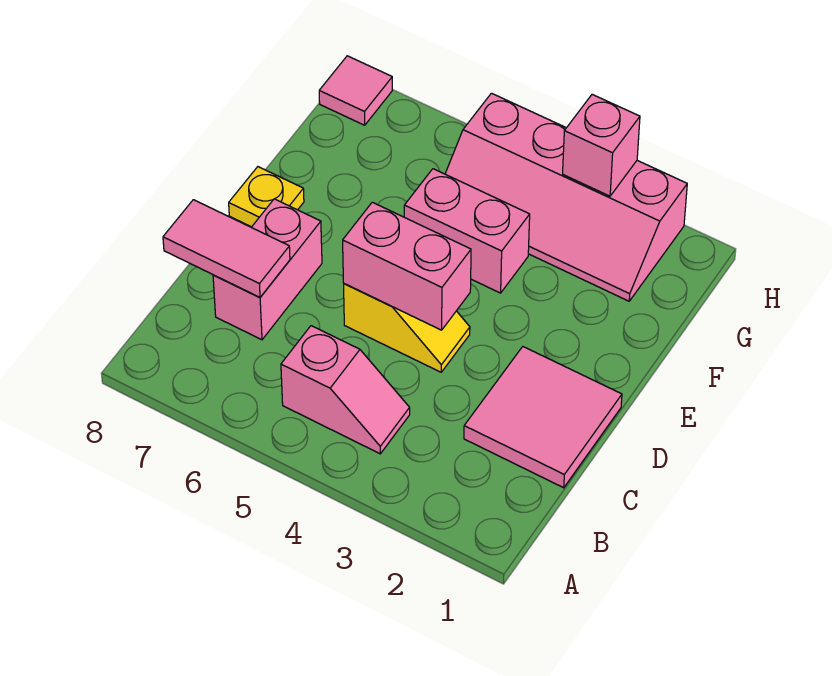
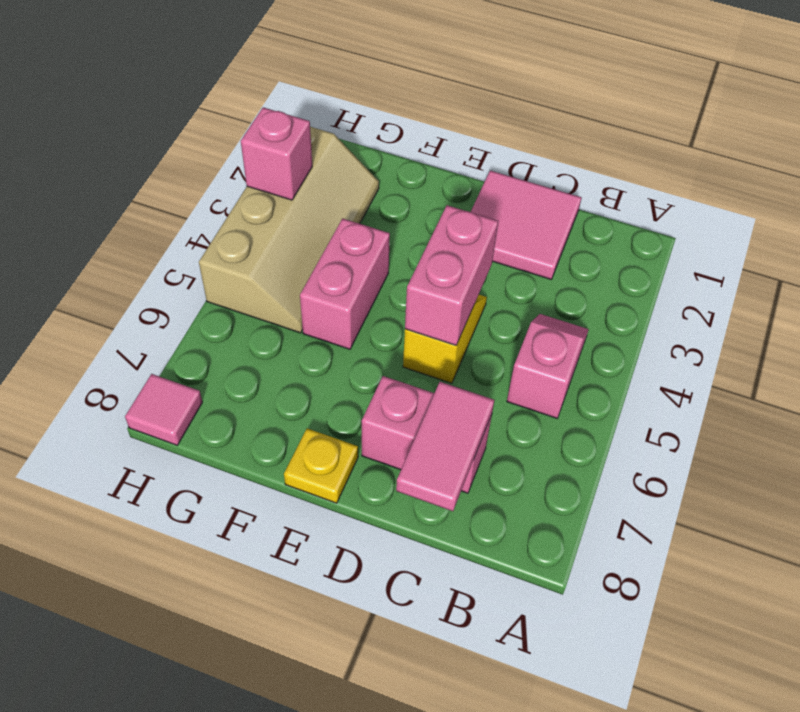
pink slope G2:H5 level 1 top H -> tan slope G2:H5 level 1 top H

